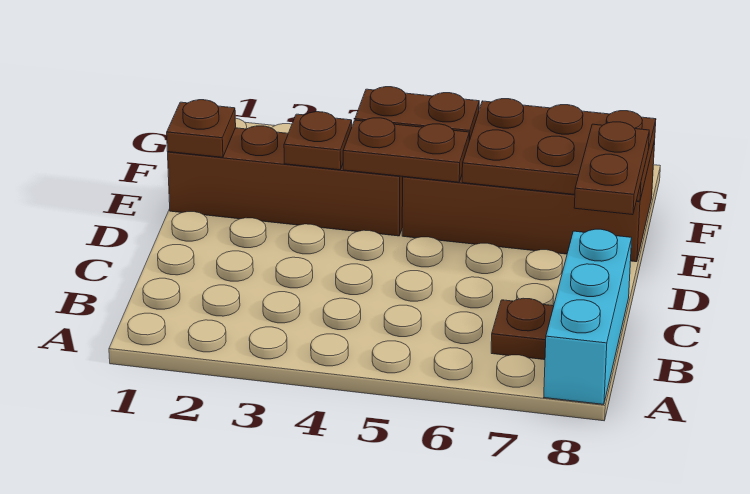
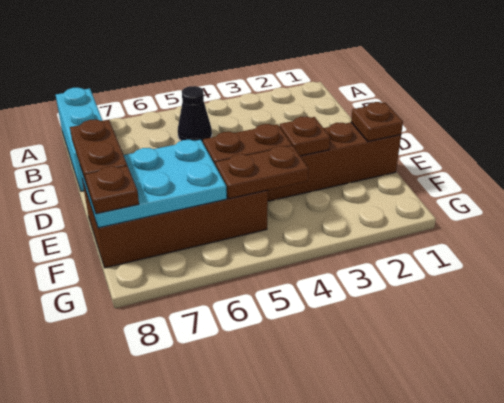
none -> black cone B5 level 1
brown plate B7 level 1 -> brown plate F8 level 3
brown plate E6:F8 level 2 -> cyan plate E6:F8 level 2

